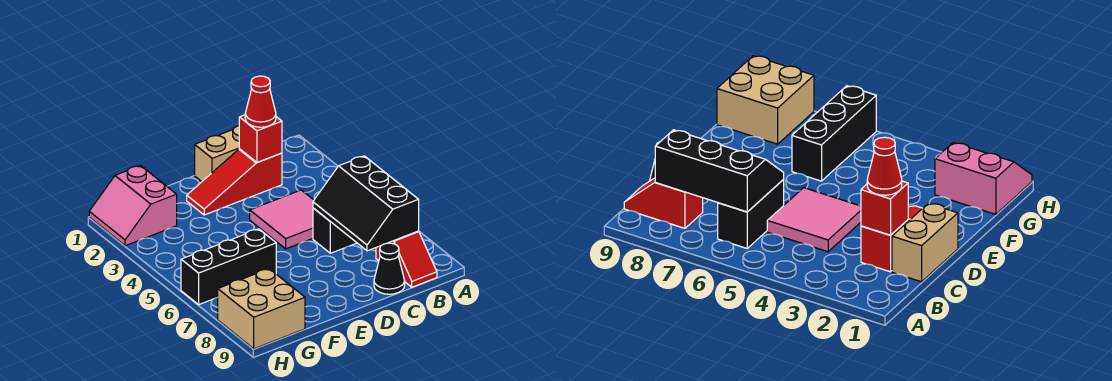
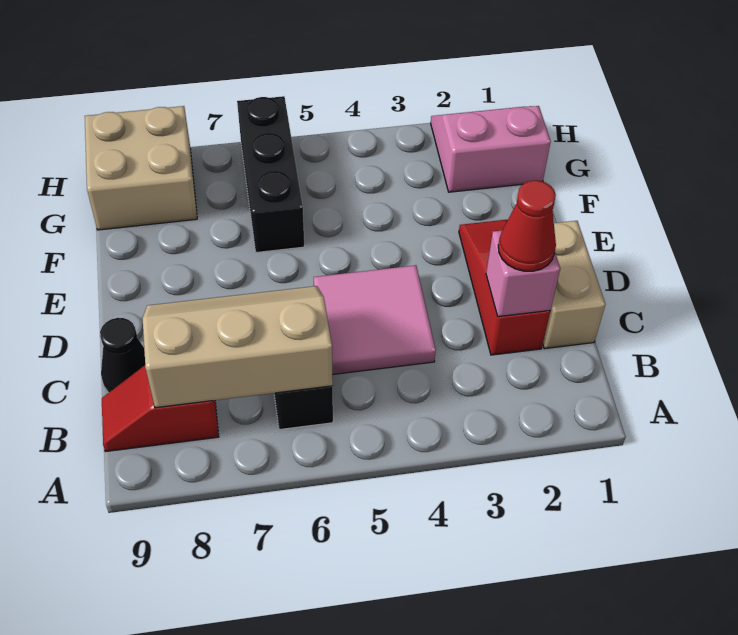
black slope B6:C8 level 2 top B -> tan slope B6:C8 level 2 top B
red brick C2 level 2 -> pink brick C2 level 2

